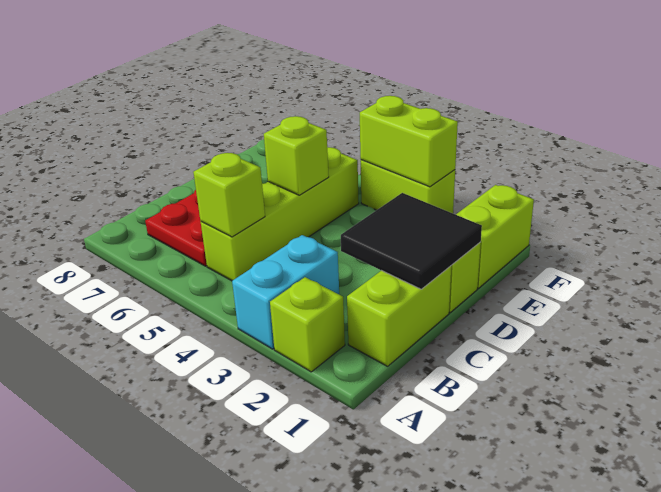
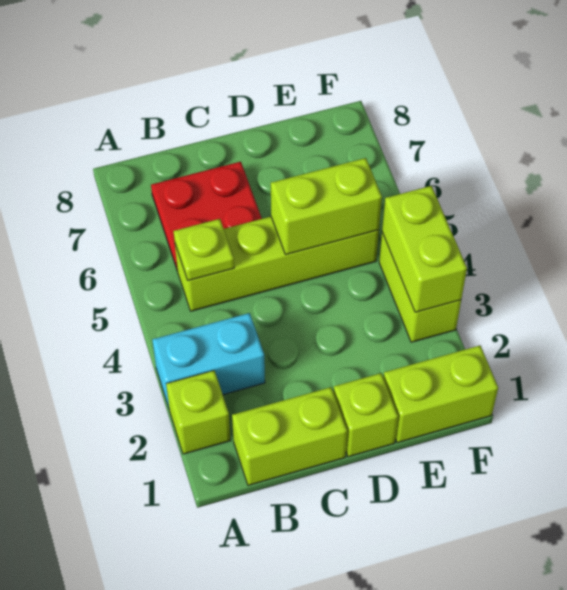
lime brick B5 level 2 -> lime plate B5 level 2
black tile C1:D2 level 2 -> none
lime brick D5 level 2 -> lime brick D5:E5 level 2

